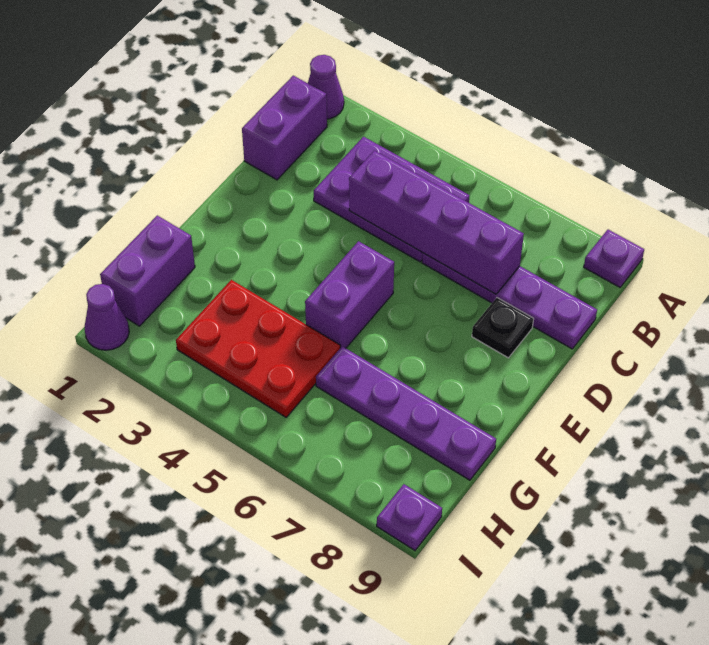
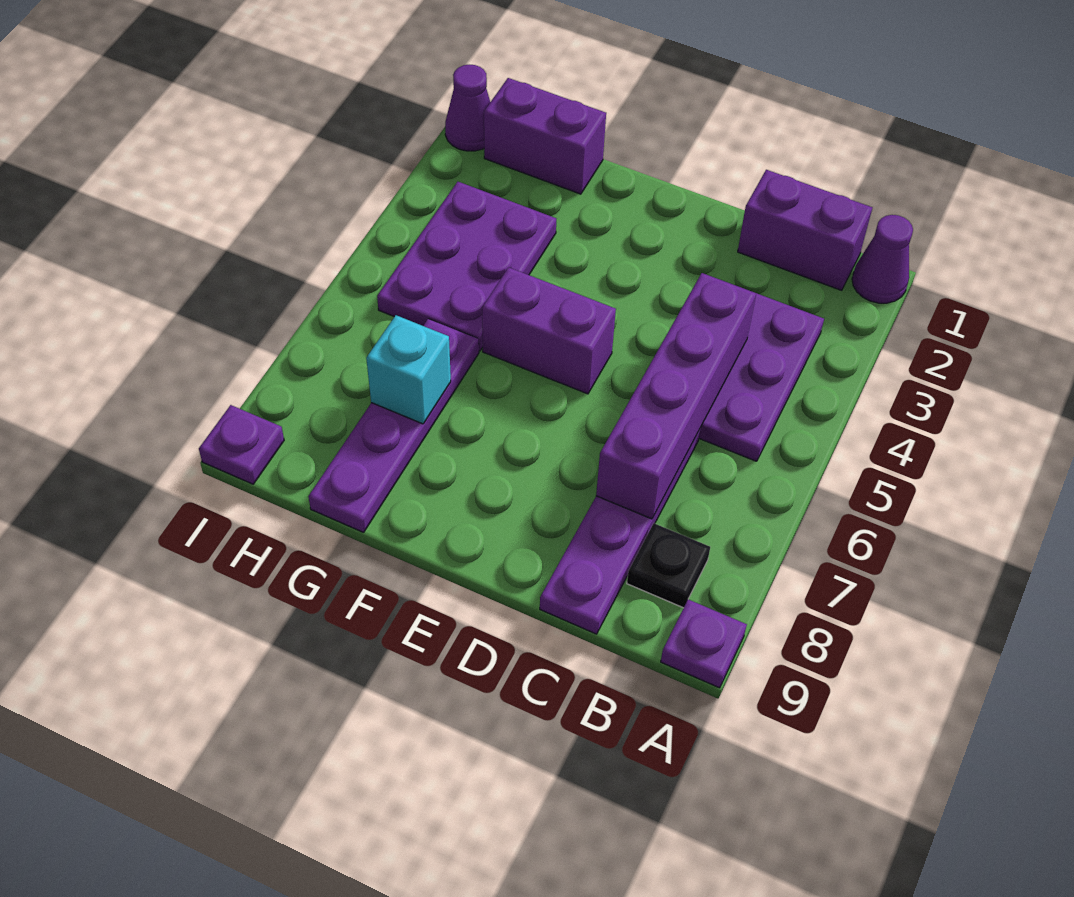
black plate D8 level 1 -> black plate B8 level 1
red plate G3:H5 level 1 -> purple plate G3:H5 level 1
none -> cyan brick G7 level 2

